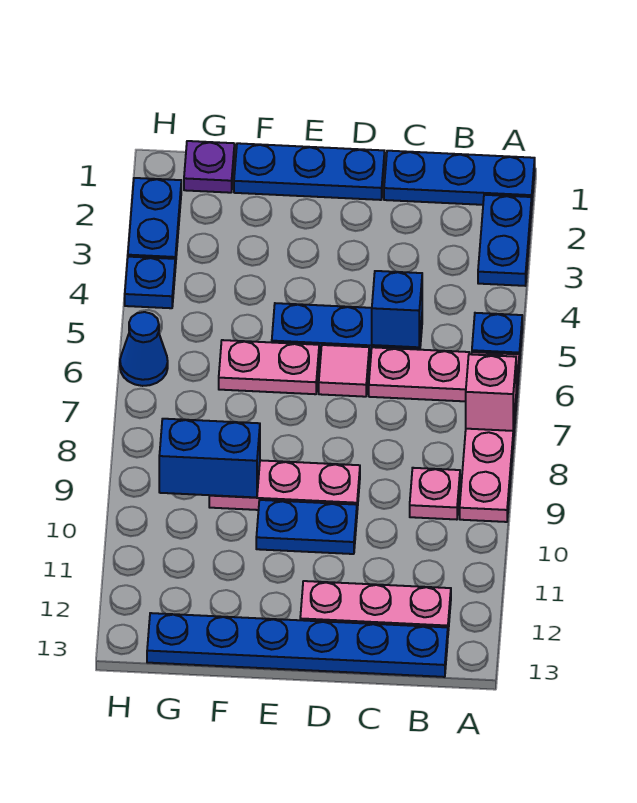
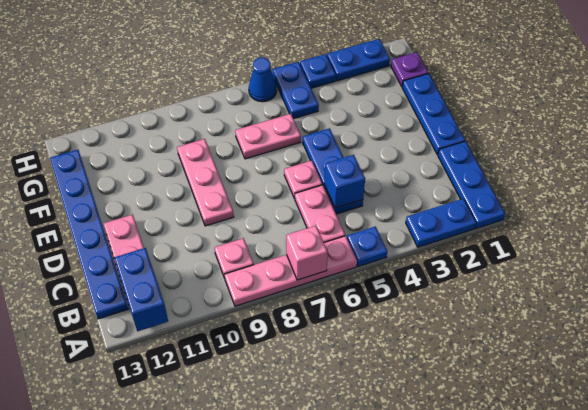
pink tile D6 level 1 -> pink plate D6 level 1
blue plate D10:E10 level 1 -> blue plate G5:H5 level 1
pink plate E6:F6 level 1 -> pink plate F6:F7 level 1
blue brick F9:G9 level 2 -> blue brick A12:B12 level 2

